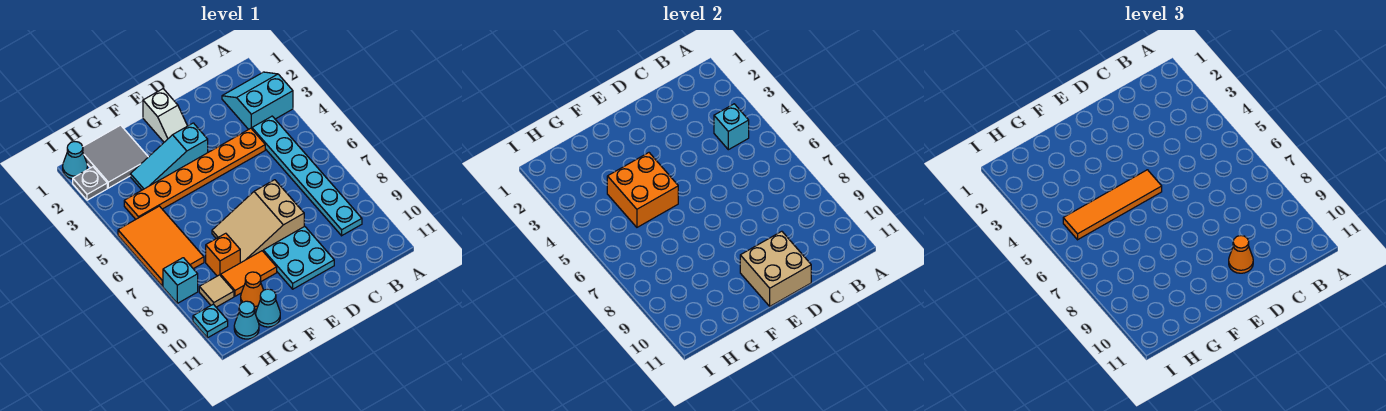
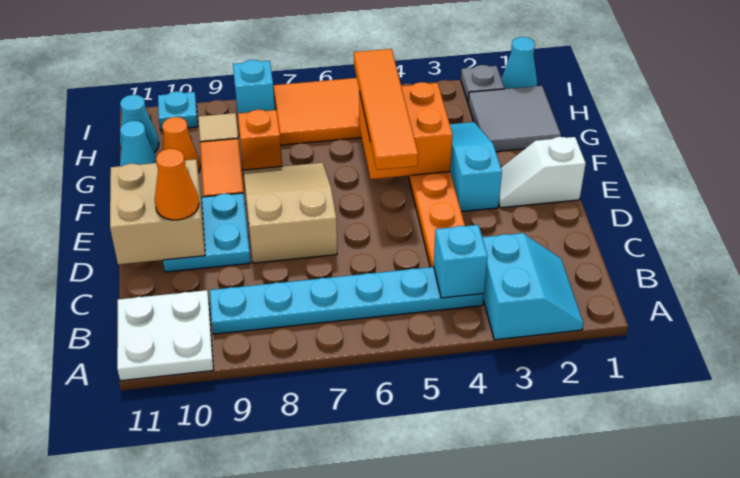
none -> white plate A10:B11 level 1

